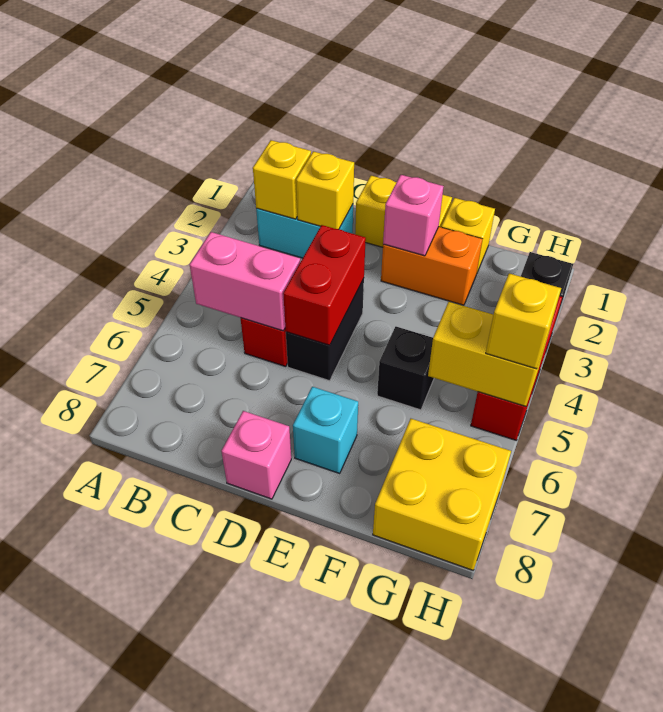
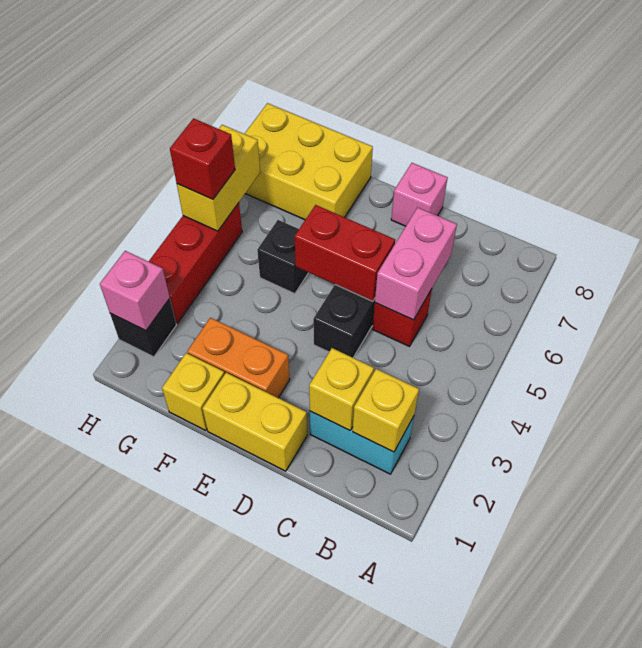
pink brick B5:C5 level 2 -> pink brick C5:C6 level 2
red brick D4:D5 level 2 -> red brick D5:E5 level 2
pink brick E2 level 2 -> pink brick H2 level 2
cyan brick E7 level 1 -> none
yellow brick G5:H5 level 2 -> yellow brick H5:H6 level 2
yellow brick G7:H8 level 1 -> yellow brick F7:H8 level 1
yellow brick H5 level 3 -> red brick H5 level 3

